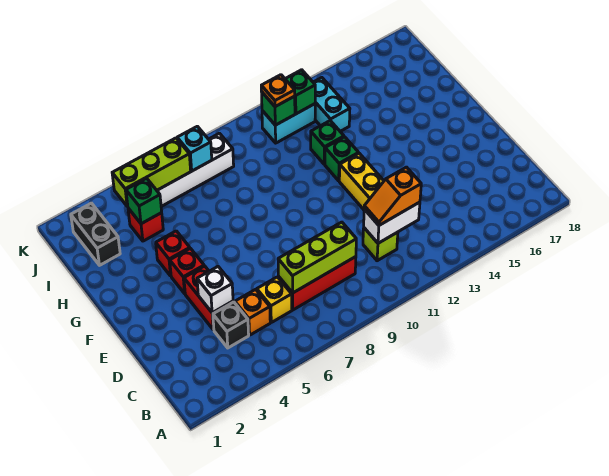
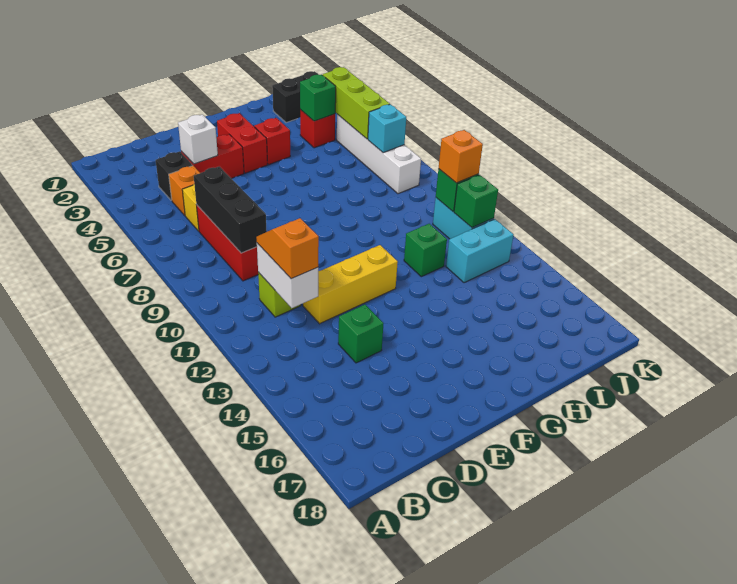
lime brick C7:C9 level 2 -> black brick C7:C9 level 2
red brick F4 level 1 -> red brick F3:F4 level 1
green brick G12 level 1 -> green brick D14 level 1
orange plate J11 level 3 -> orange brick J11 level 3

